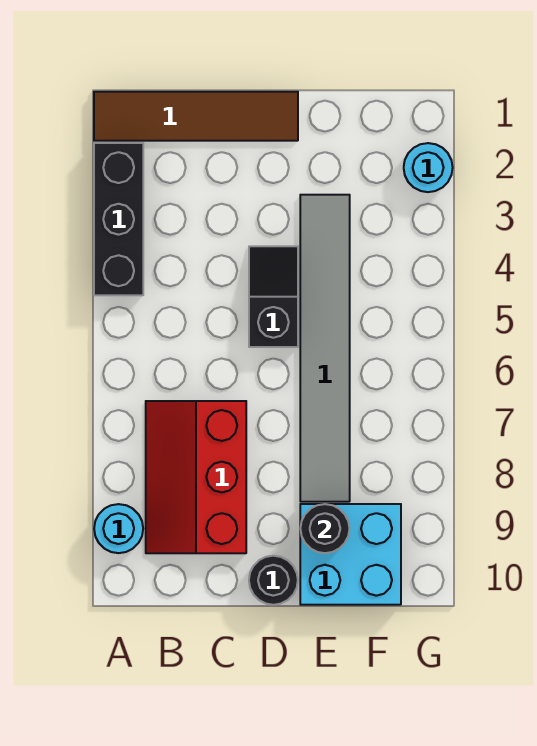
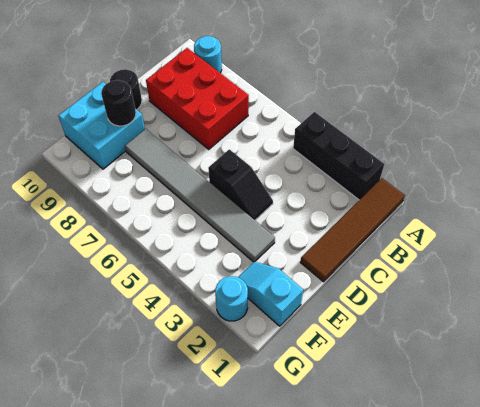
red slope B7:C9 level 1 top C -> red brick B7:C9 level 1
none -> cyan slope F1:F2 level 1 top 1

